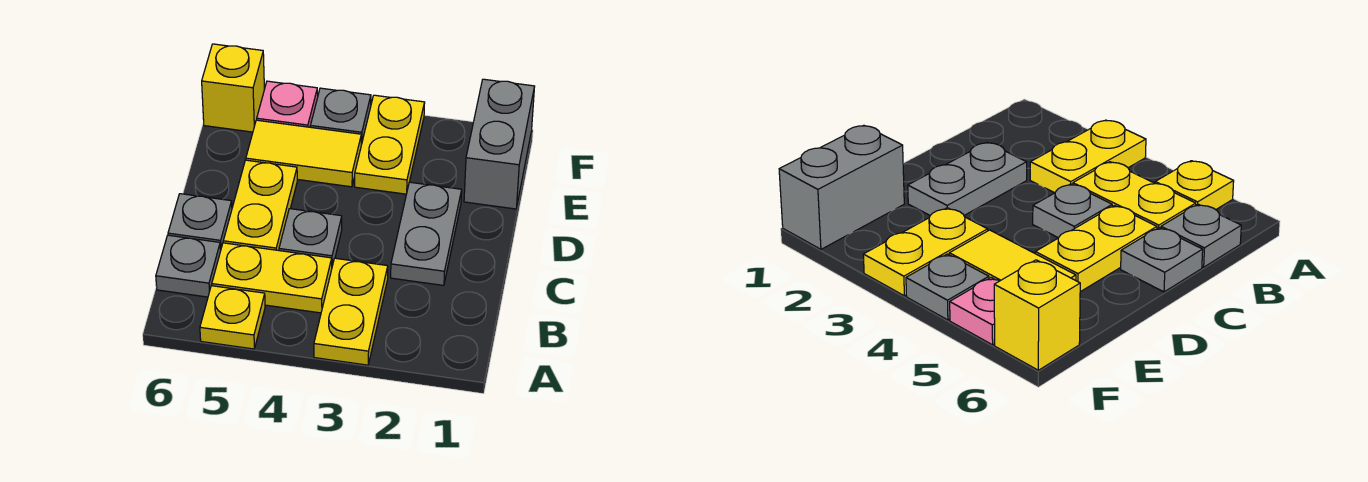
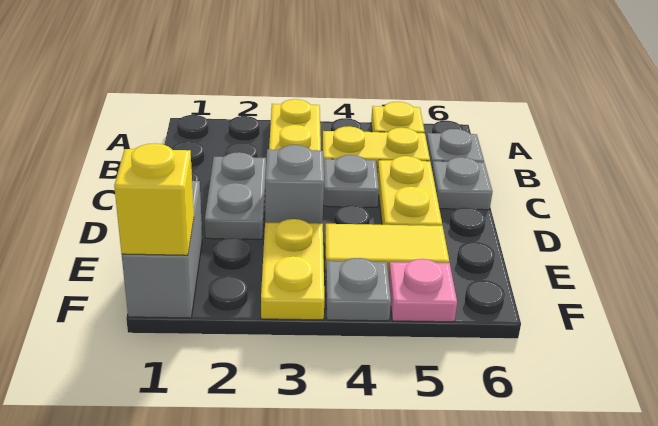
none -> grey brick D3 level 1
yellow brick F6 level 1 -> yellow brick F1 level 2

